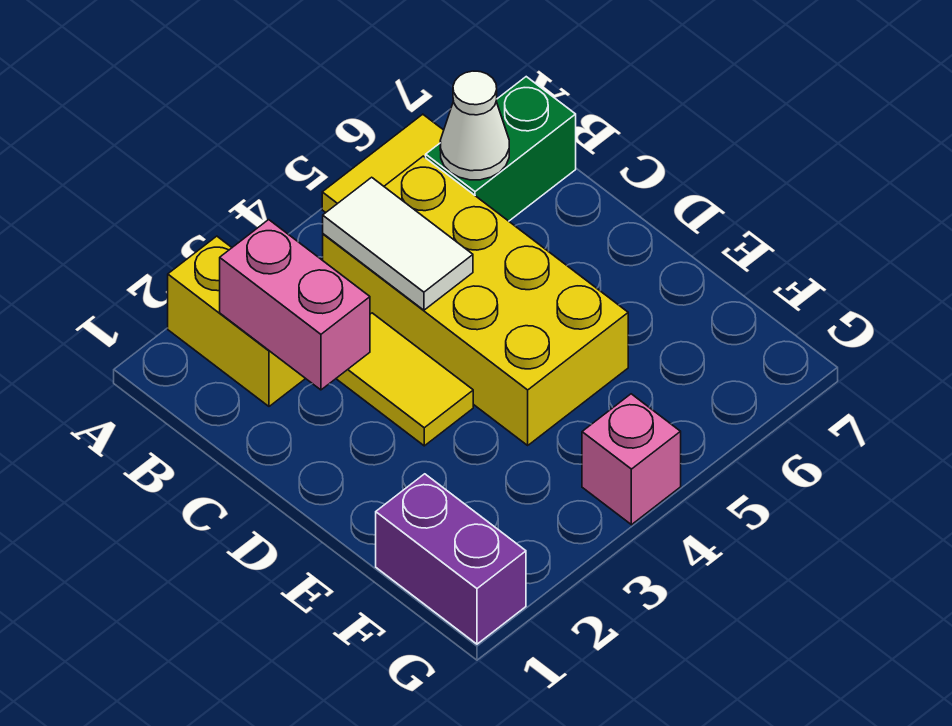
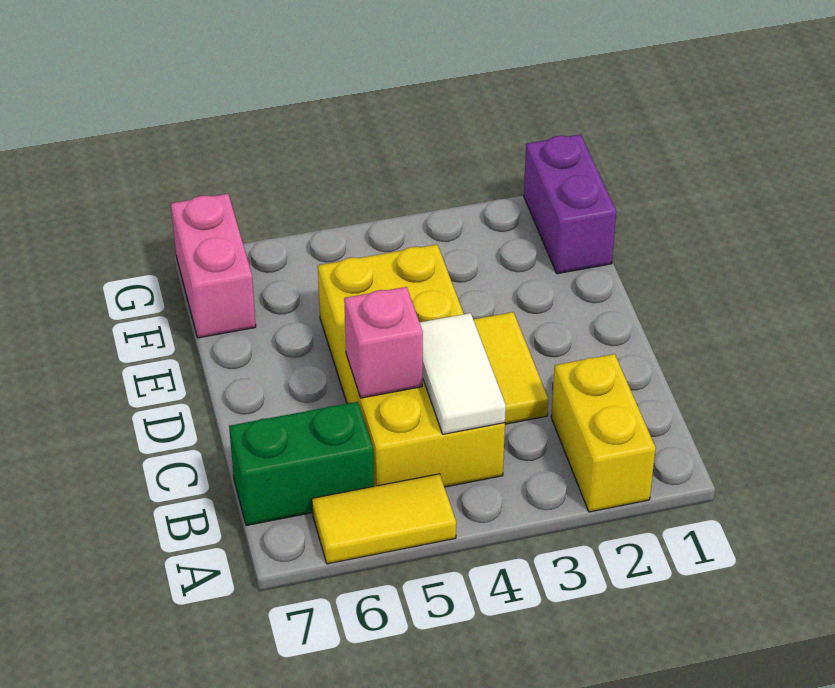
pink brick B2:C2 level 2 -> pink brick F7:G7 level 1
white cone B6 level 2 -> none
pink brick G4 level 1 -> pink brick C5 level 2

